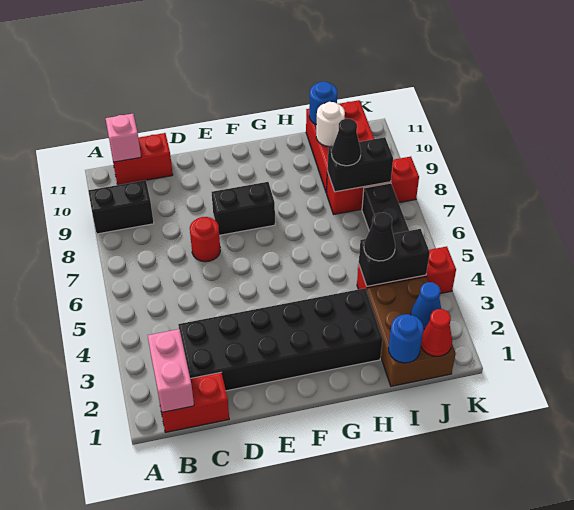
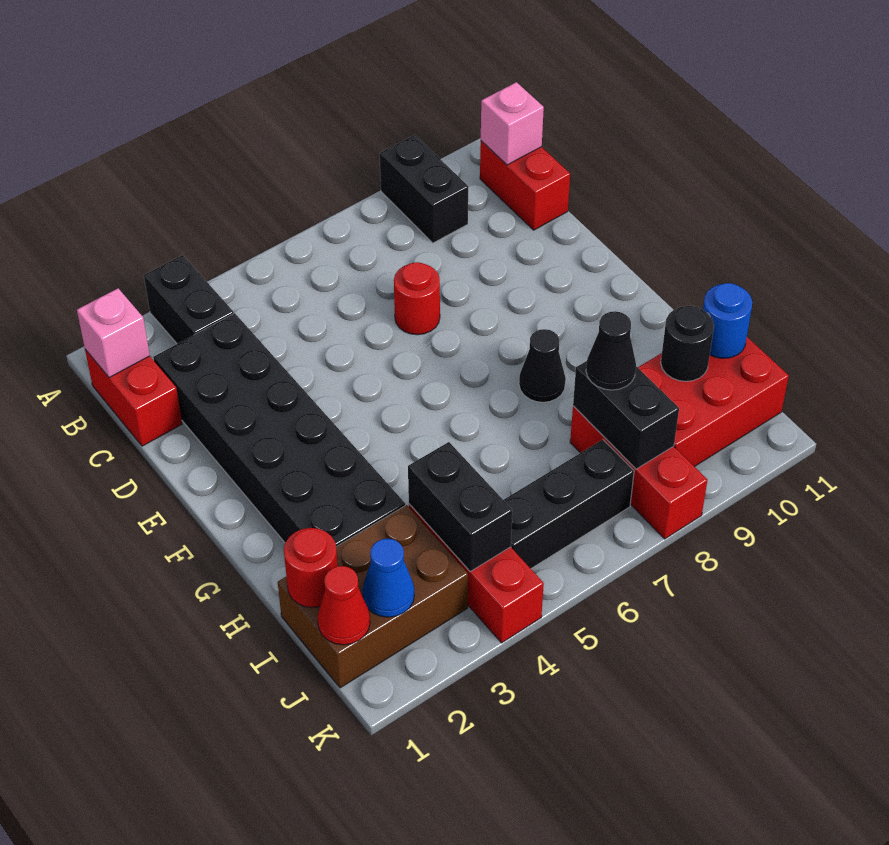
pink brick B1:B2 level 2 -> pink brick B1 level 2
black brick E8:F8 level 1 -> black brick A3:B3 level 1
blue round brick I1 level 2 -> red round brick I1 level 2
black cone I4 level 3 -> black cone G8 level 1
white round brick I10 level 2 -> black round brick I10 level 2

